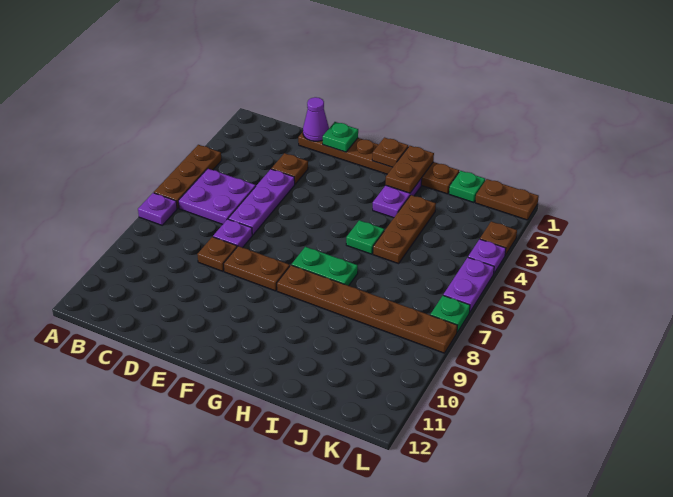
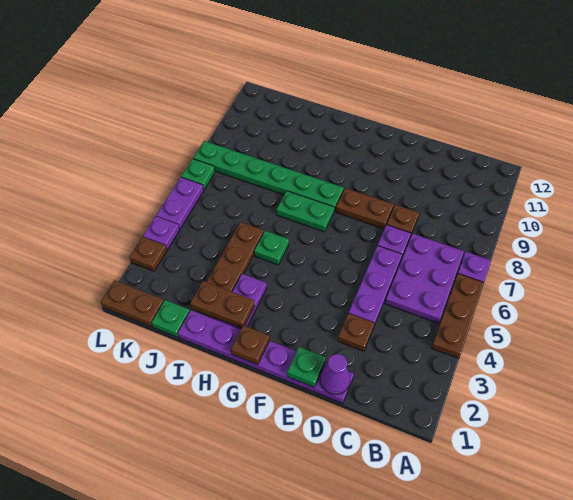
purple plate B5:C6 level 1 -> purple plate B5:C7 level 1
brown plate D1:I1 level 1 -> purple plate D1:I1 level 1
brown plate G8:L8 level 1 -> green plate G8:L8 level 1
brown plate H1:H2 level 2 -> brown plate H2:I2 level 2

